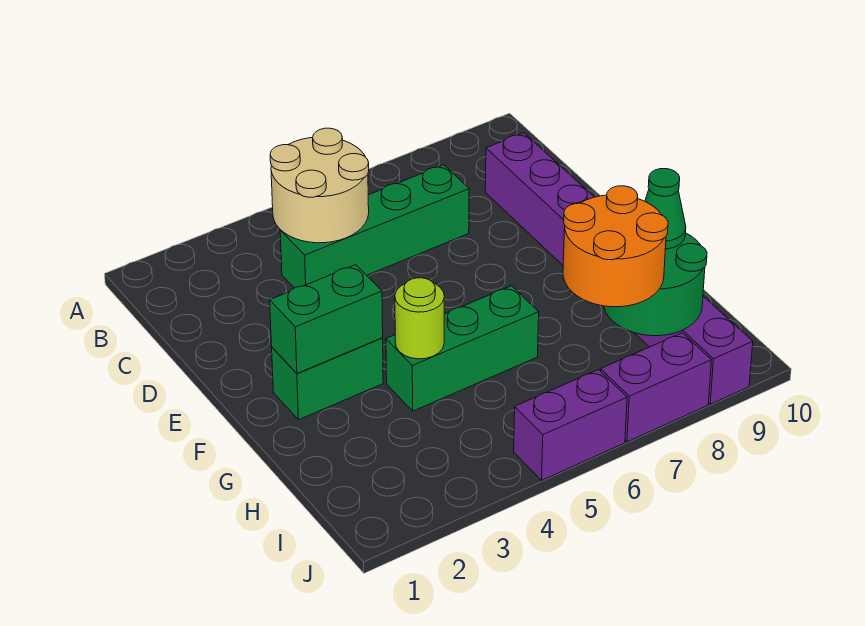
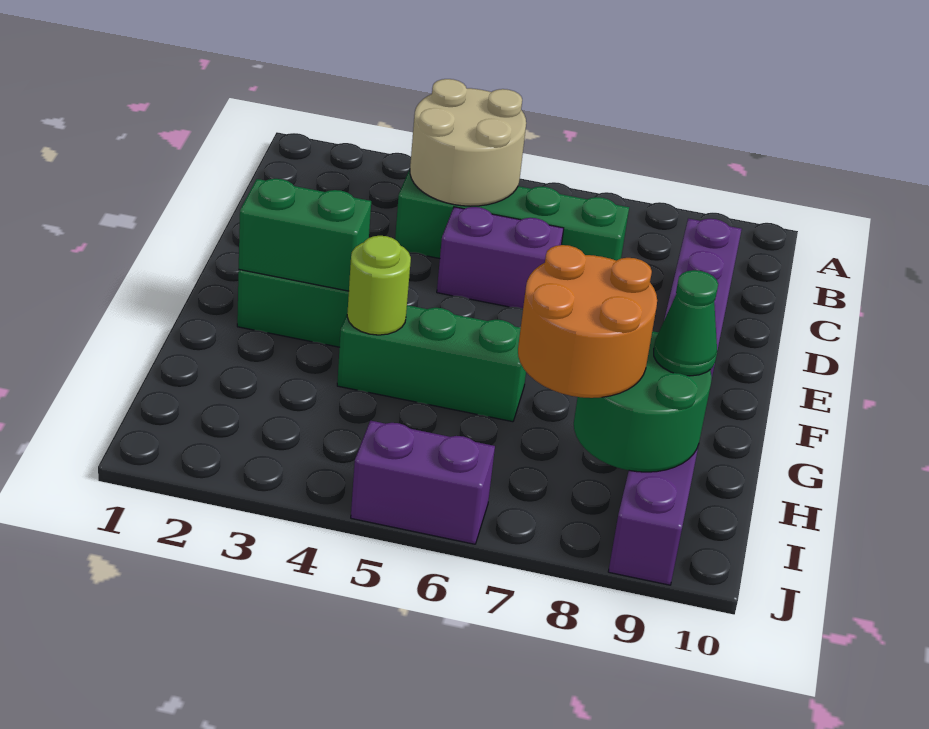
purple brick J7:J8 level 1 -> purple brick D5:D6 level 1

